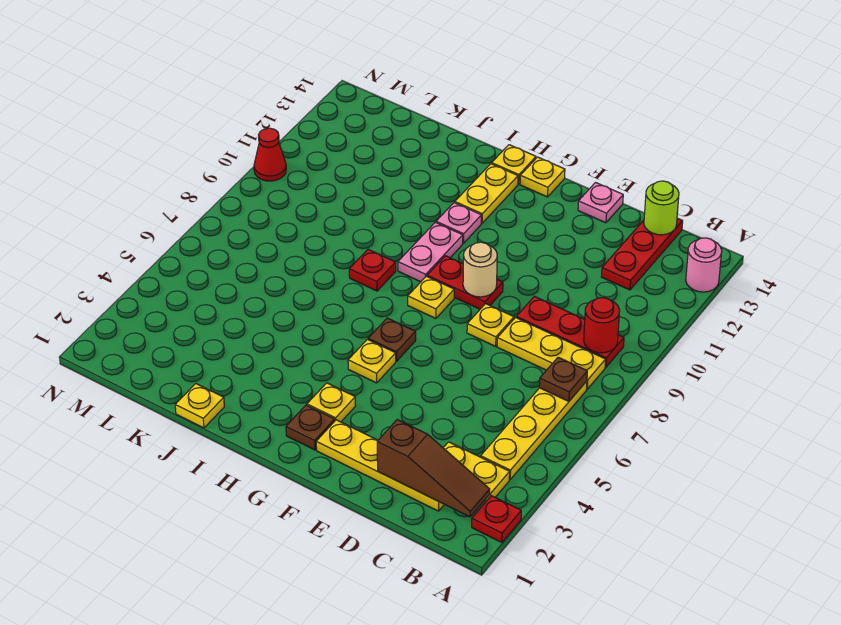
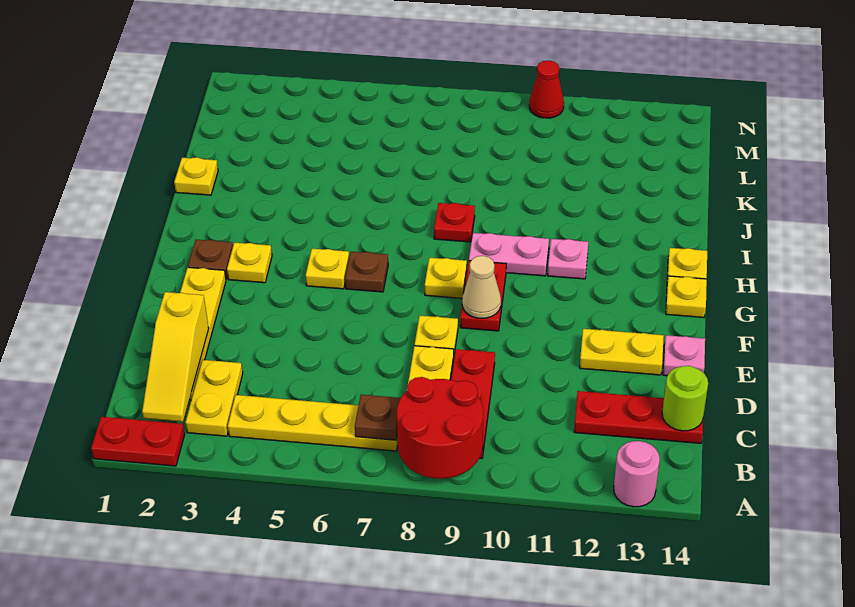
red plate A2 level 1 -> red plate A1:A2 level 1
brown slope B2:D2 level 2 top D -> yellow slope B2:D2 level 2 top D
red round brick B9 level 2 -> red round brick A8:B9 level 2
tan round brick F9 level 2 -> tan cone F9 level 2
yellow plate H12:H13 level 1 -> yellow plate E12:E13 level 1

